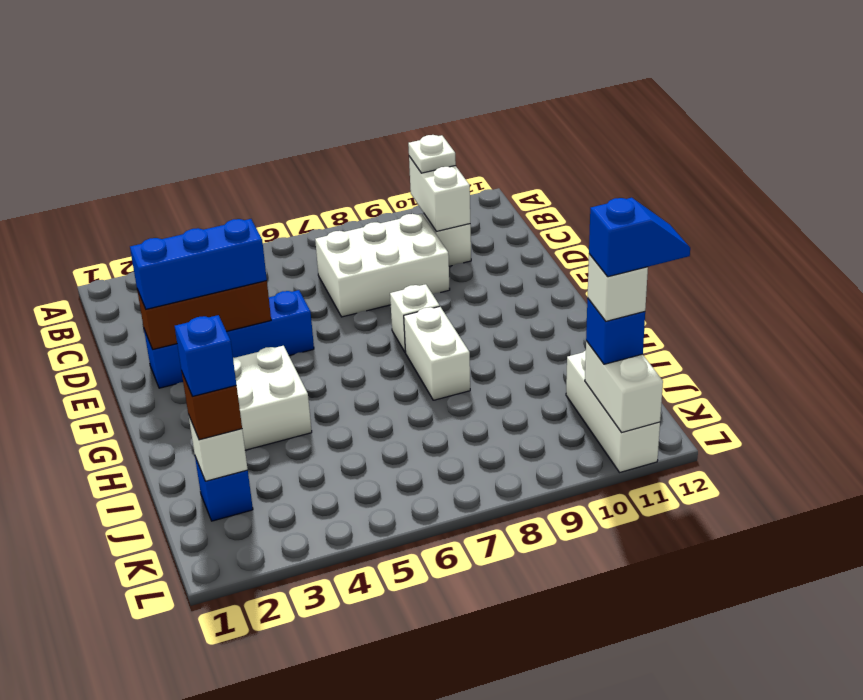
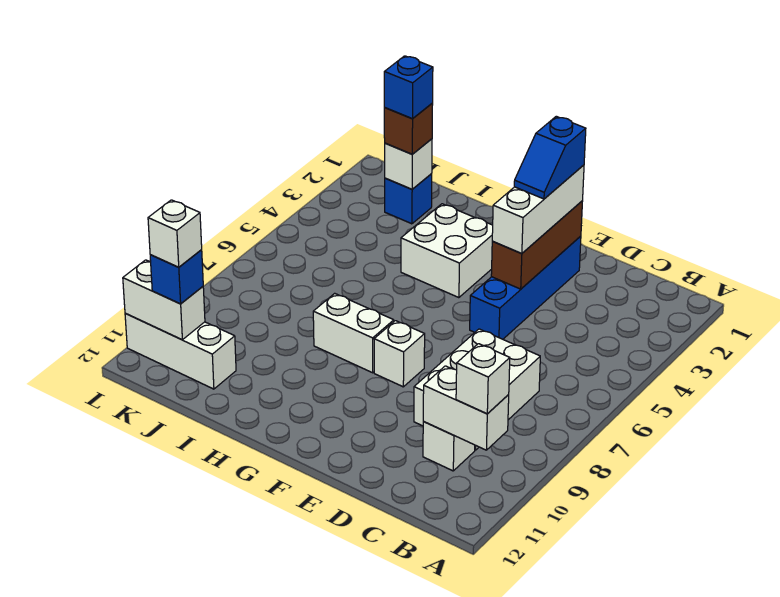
white plate B10 level 3 -> white brick B10 level 3
blue brick E2:E4 level 3 -> white brick E2:E4 level 3
blue slope K11:K12 level 5 top 11 -> blue slope E2:E3 level 4 top 2

